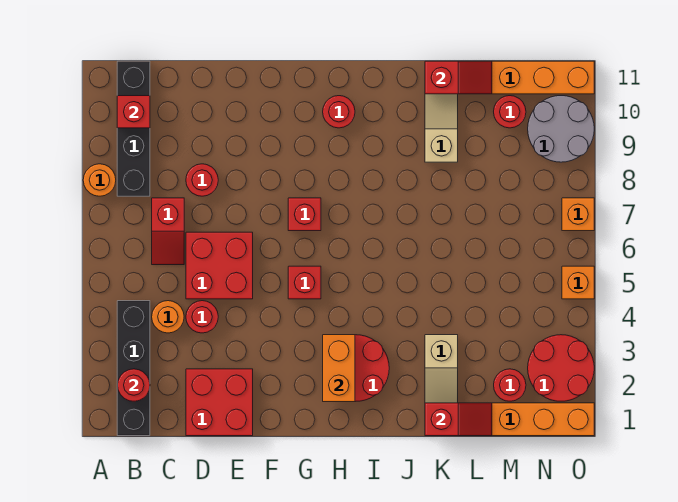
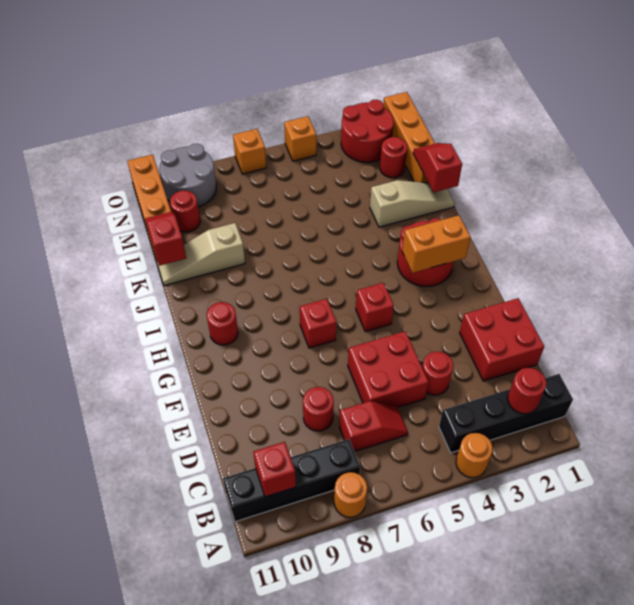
orange round brick C4 level 1 -> orange round brick A4 level 1

